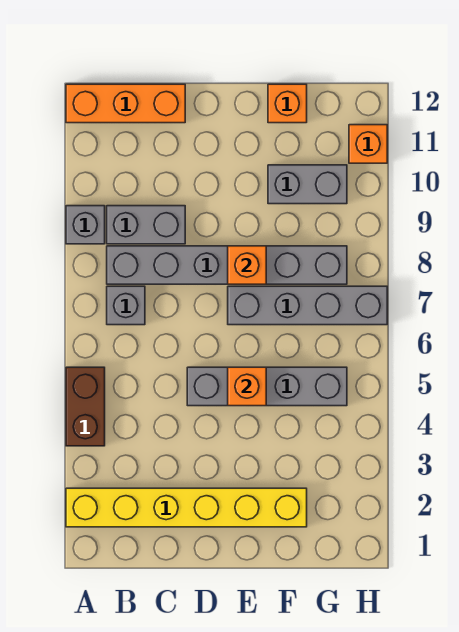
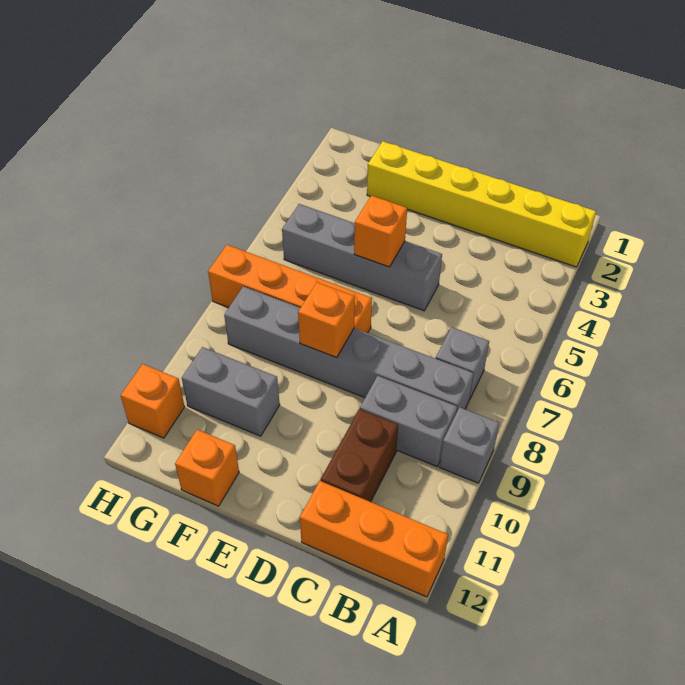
brown brick A4:A5 level 1 -> brown brick C10:C11 level 1
grey brick E7:H7 level 1 -> orange brick E7:H7 level 1

